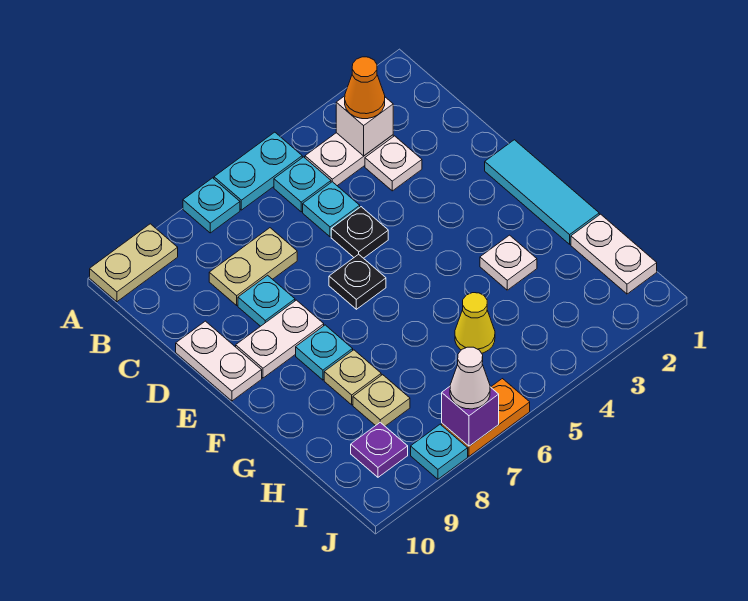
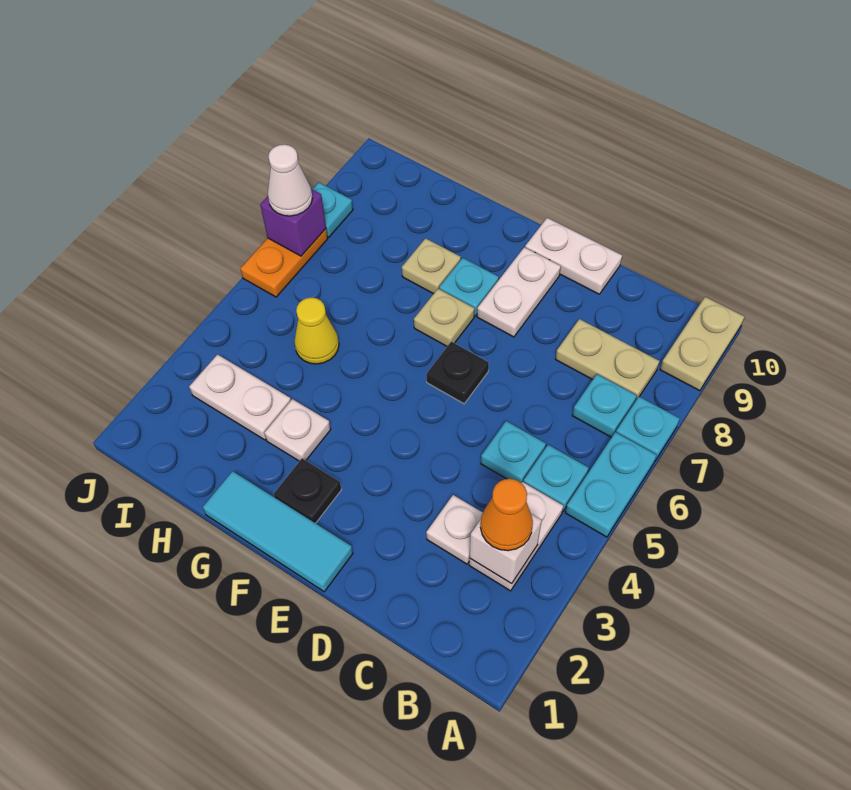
tan plate C7:C8 level 1 -> tan plate B8:C8 level 1
black plate D5 level 1 -> black plate F2 level 1
cyan plate D8 level 1 -> cyan plate B7 level 1
white plate H1:I1 level 1 -> white plate H3:I3 level 1
tan plate H8 level 1 -> tan plate F7 level 1
purple plate I9 level 1 -> none

